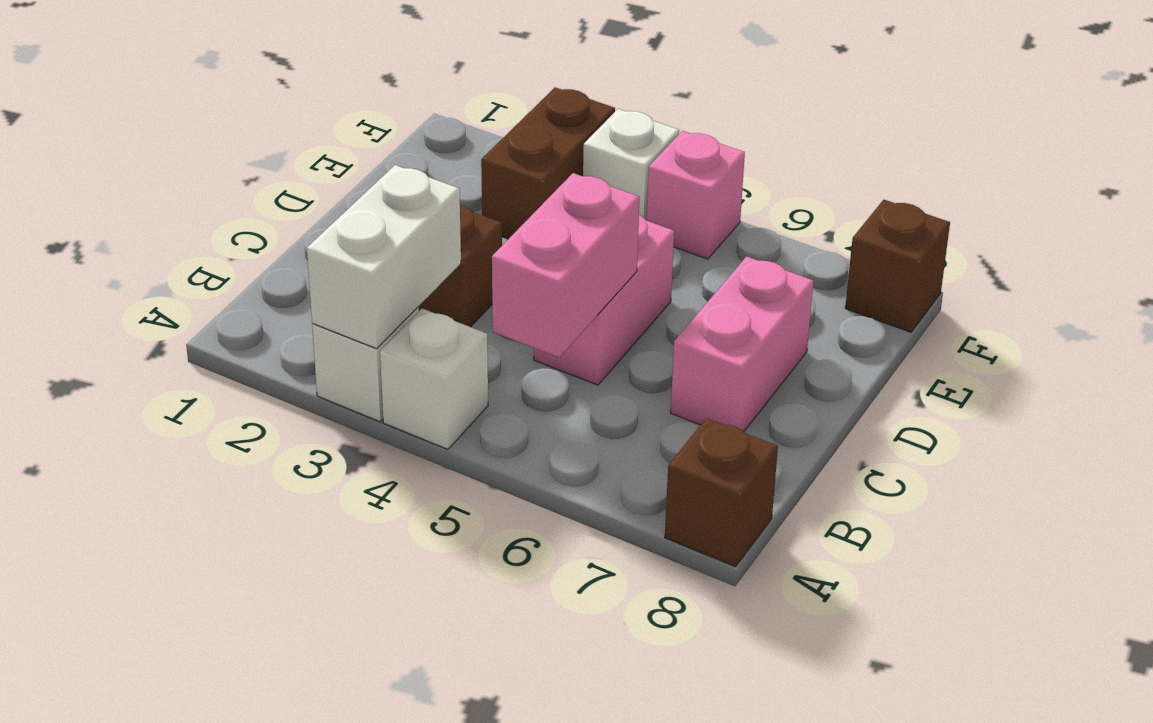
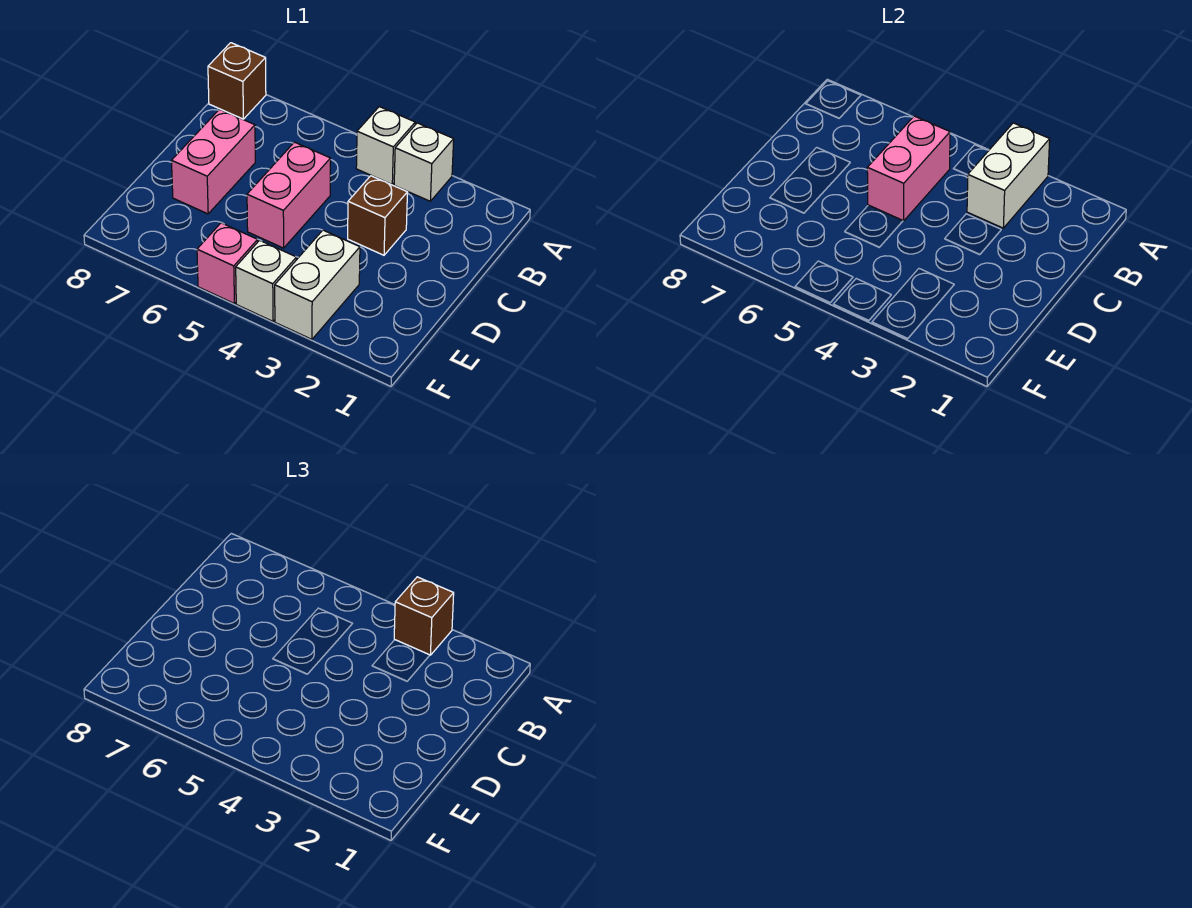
brown brick E3:F3 level 1 -> white brick E3:F3 level 1
brown brick F8 level 1 -> brown brick A3 level 3

